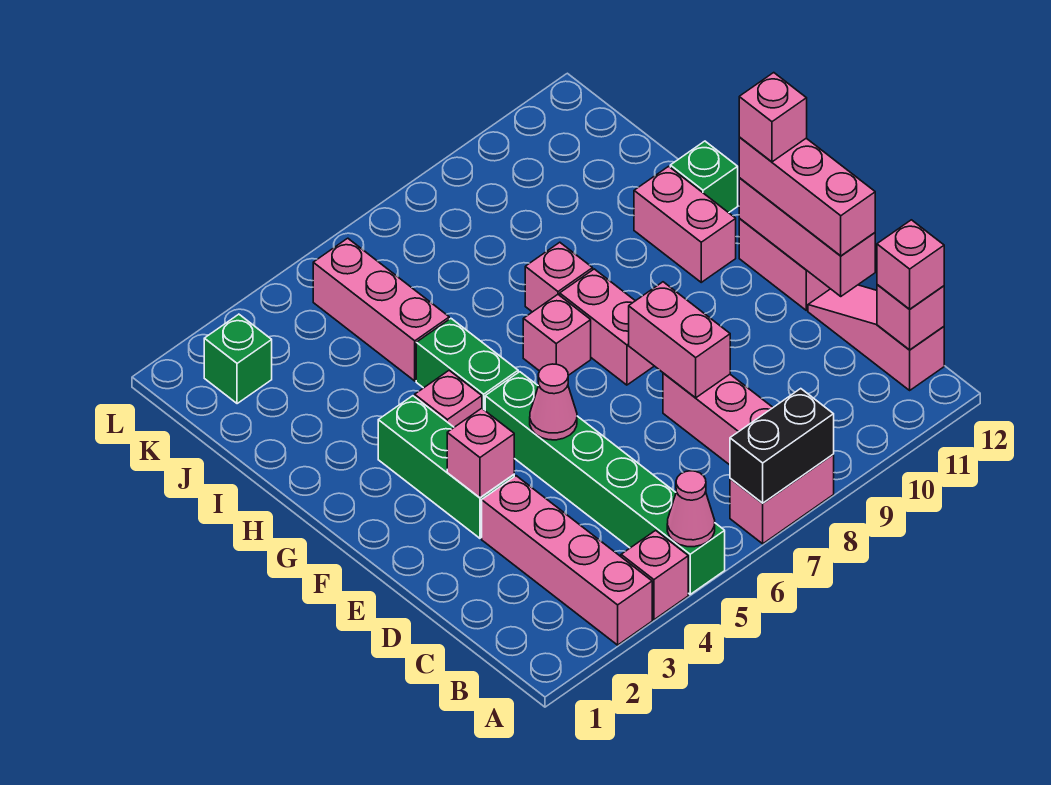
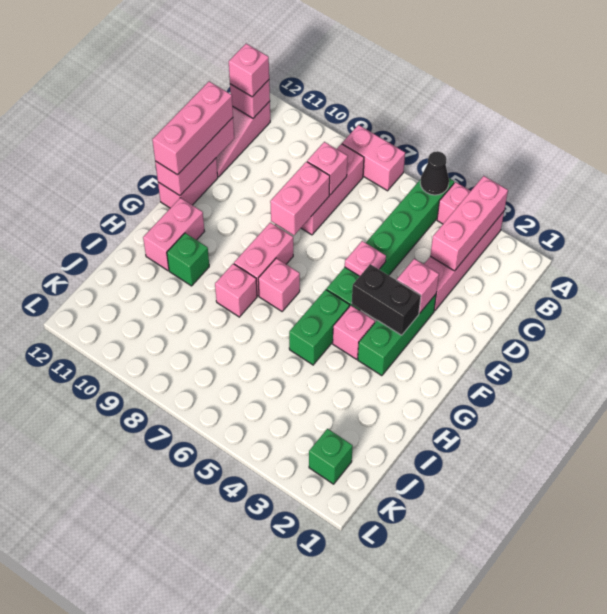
pink cone A5 level 2 -> black cone A5 level 2
black brick A7:A8 level 2 -> black brick F3:F4 level 2
pink cone E5 level 2 -> pink plate E5 level 2
pink brick F12 level 4 -> pink brick C8 level 2
green brick H12 level 1 -> green brick H10 level 1
pink brick I5:K5 level 1 -> pink brick A3:C3 level 2

